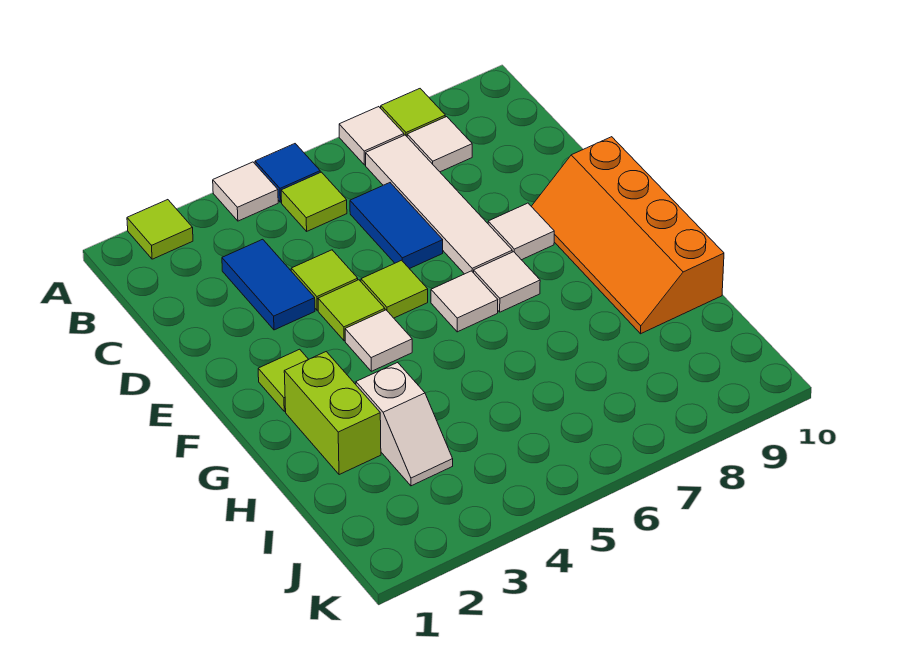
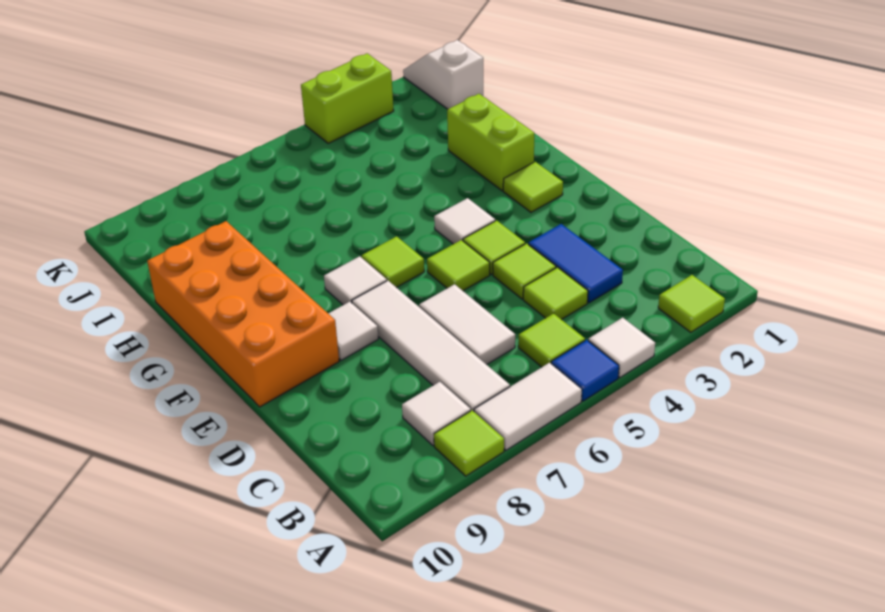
white tile A7 level 1 -> white tile A6:A7 level 1
none -> lime tile C4 level 1
blue tile C6:D6 level 1 -> white tile C6:D6 level 1
orange slope E9:H10 level 1 top 10 -> orange brick E9:H10 level 1
white tile F6 level 1 -> lime tile F6 level 1
white slope H3:I3 level 1 top H -> white slope J1:K1 level 1 top J
none -> lime brick K3:K4 level 1

